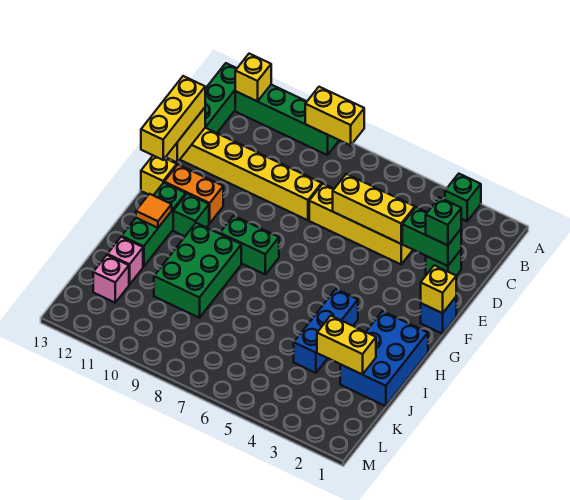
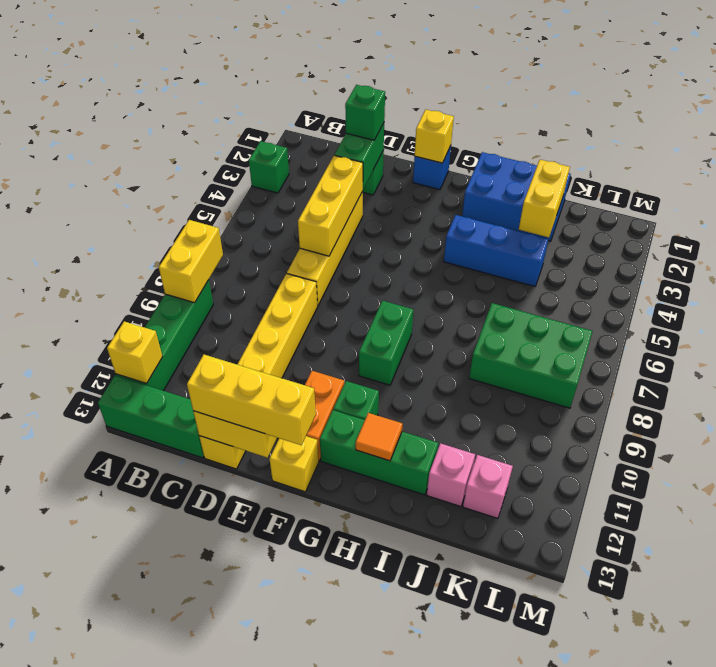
green brick H9:J10 level 1 -> green brick J7:L8 level 1

